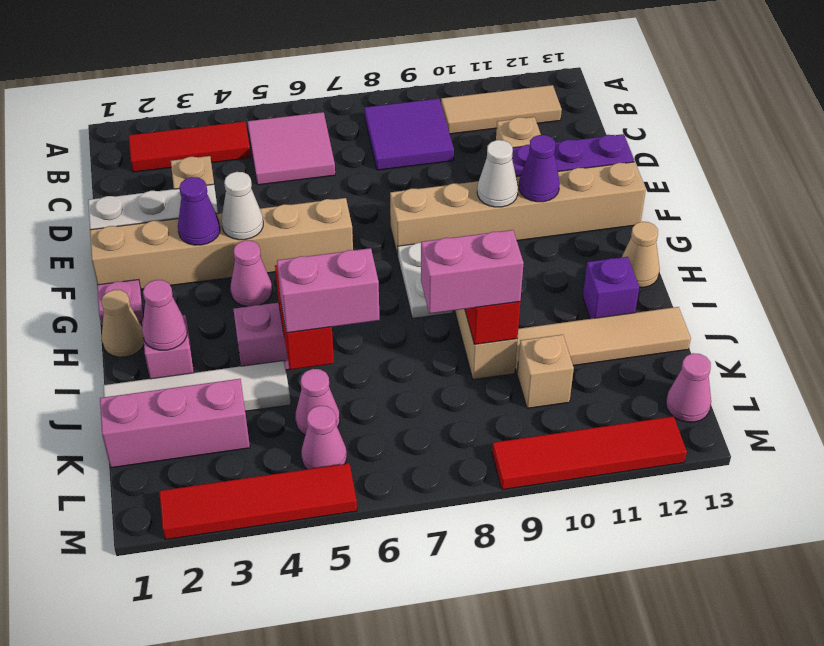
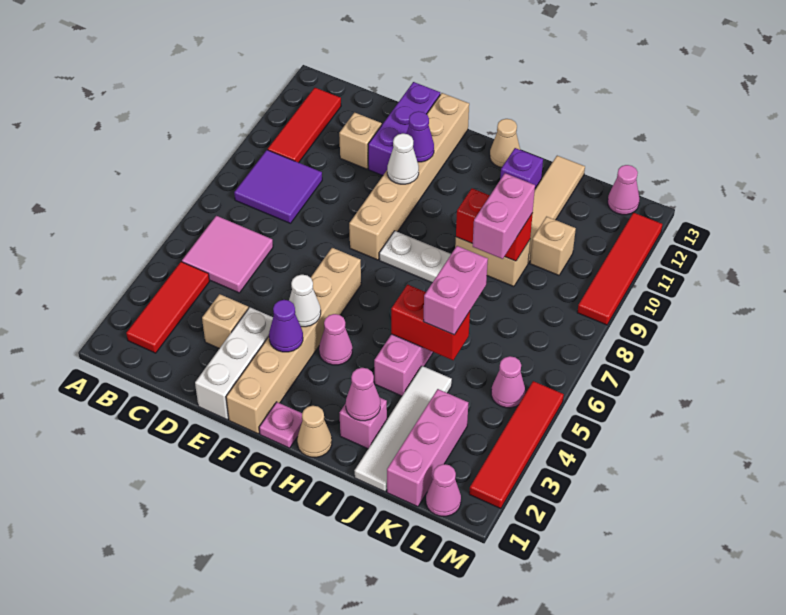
tan tile B10:B12 level 1 -> red tile B10:B12 level 1
pink cone K5 level 1 -> pink cone L1 level 1

